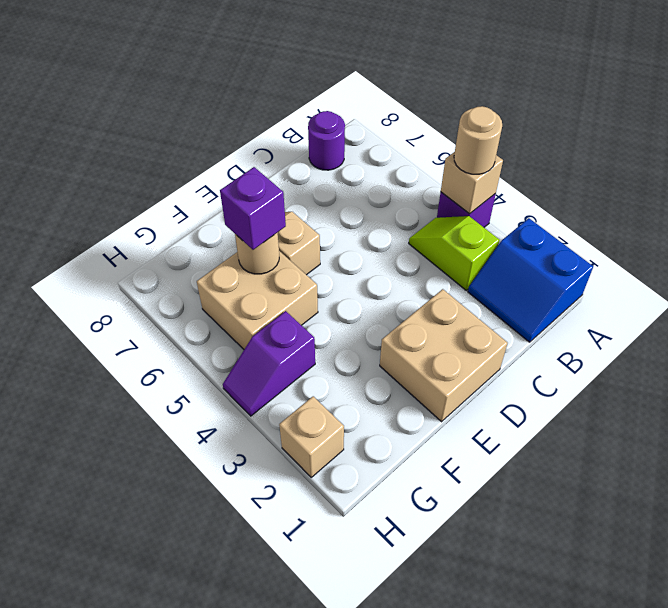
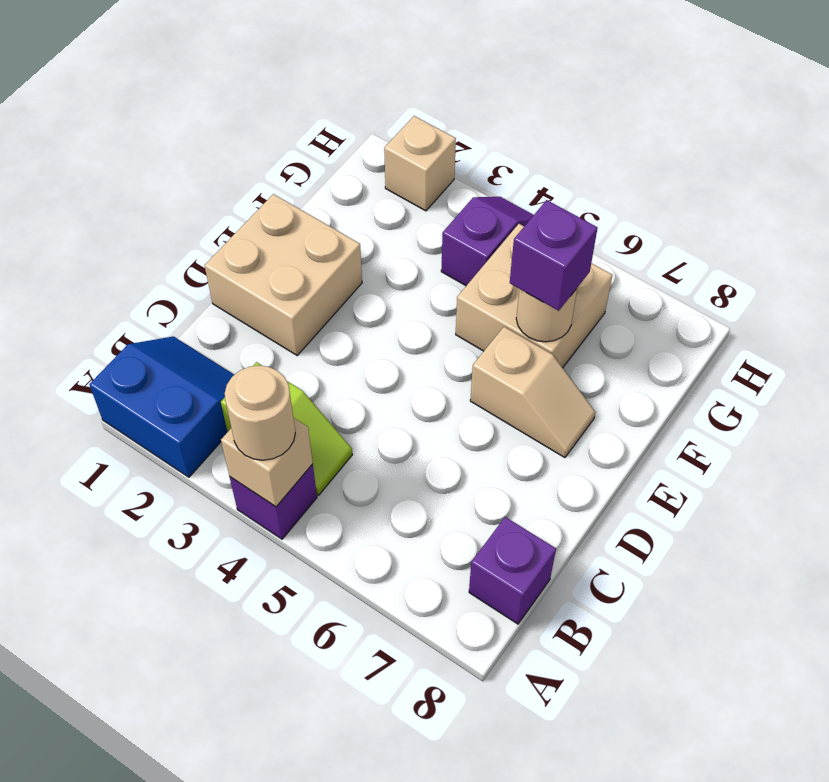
purple round brick B8 level 1 -> purple brick B8 level 1

